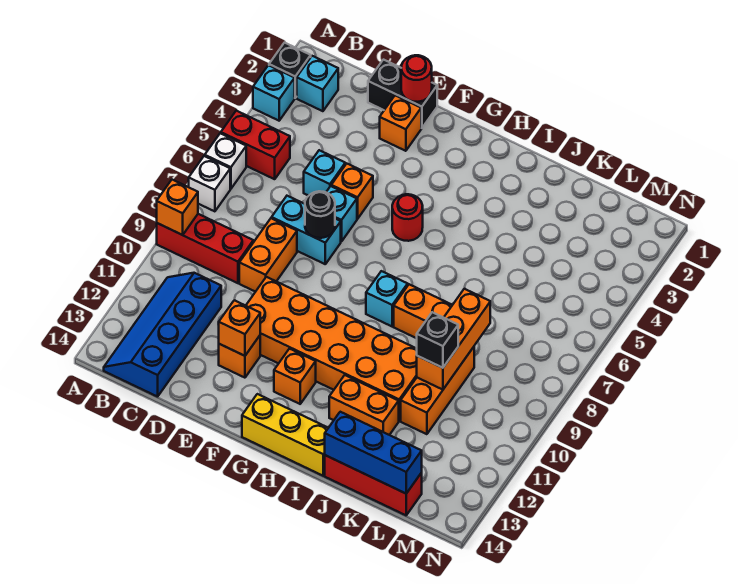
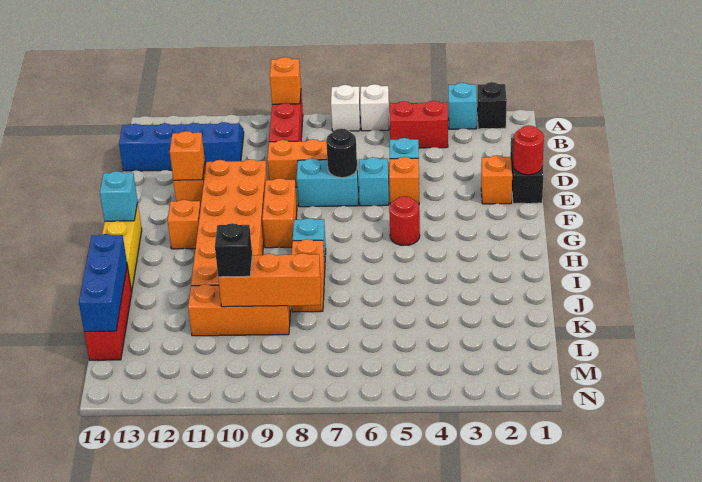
red brick A5:B5 level 1 -> red brick B4:B5 level 1
cyan brick B2 level 1 -> cyan brick G14 level 2
cyan brick D7:E7 level 1 -> cyan brick E7:E8 level 1
orange brick I12:J12 level 1 -> orange brick F9:G9 level 1

